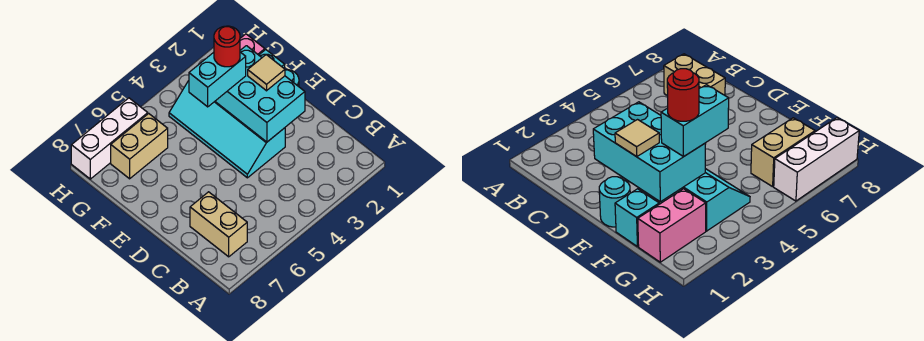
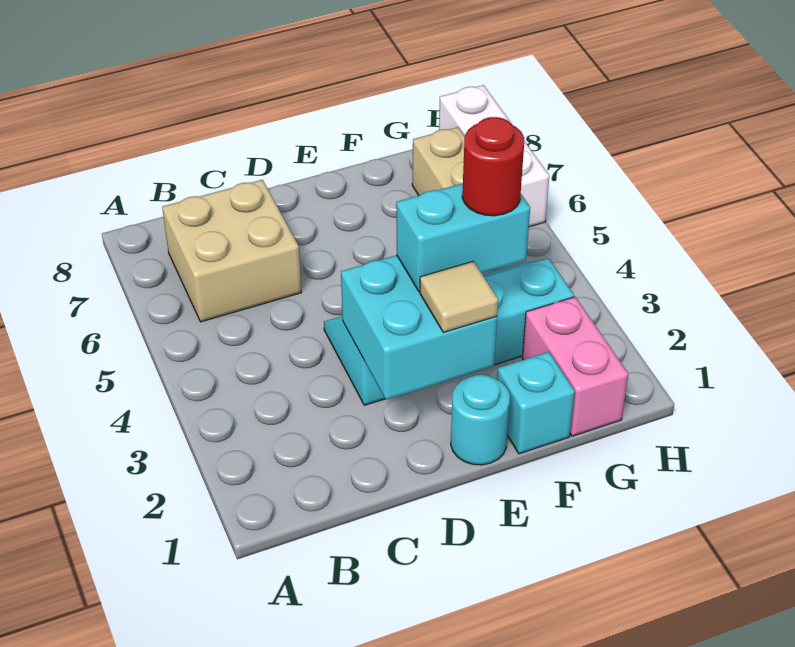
tan brick B7:C7 level 1 -> tan brick B6:C7 level 1
cyan brick D2:F3 level 2 -> cyan brick D2:E3 level 2
cyan brick F3:F4 level 3 -> cyan brick E3:F3 level 3

